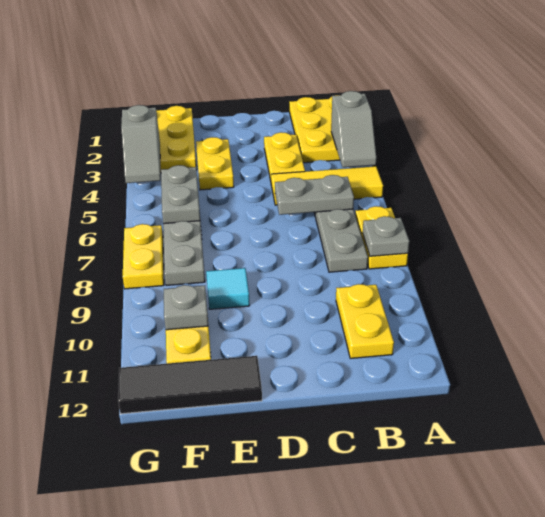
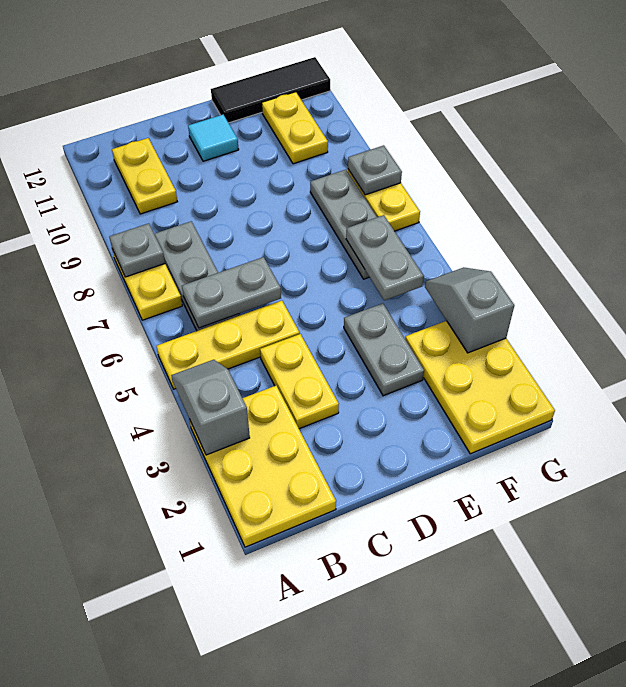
yellow tile A5:C5 level 1 -> yellow plate A5:C5 level 1
yellow plate E3:E4 level 1 -> grey plate E3:E4 level 1
cyan tile E9 level 1 -> cyan tile D11 level 1
grey plate F10 level 2 -> grey plate G8 level 2

